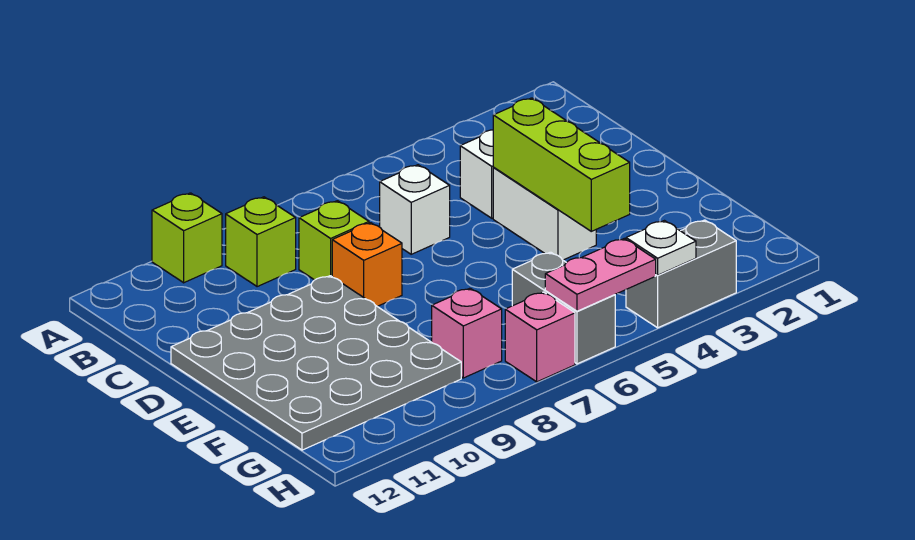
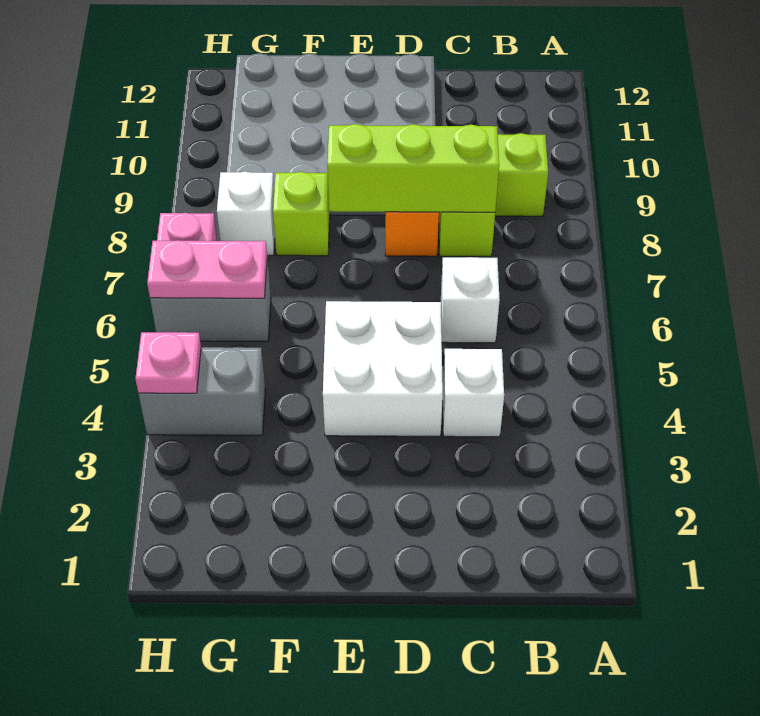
lime brick A10 level 1 -> lime brick F8 level 1
white brick D4:E4 level 1 -> white brick D4:E5 level 1
lime brick D4:F4 level 2 -> lime brick C8:E8 level 2
pink brick G8 level 1 -> white brick G8 level 1
grey brick H3:H4 level 1 -> grey brick G4:H4 level 1
white plate H4 level 2 -> pink plate H4 level 2
pink plate H5:H6 level 2 -> pink plate G6:H6 level 2

